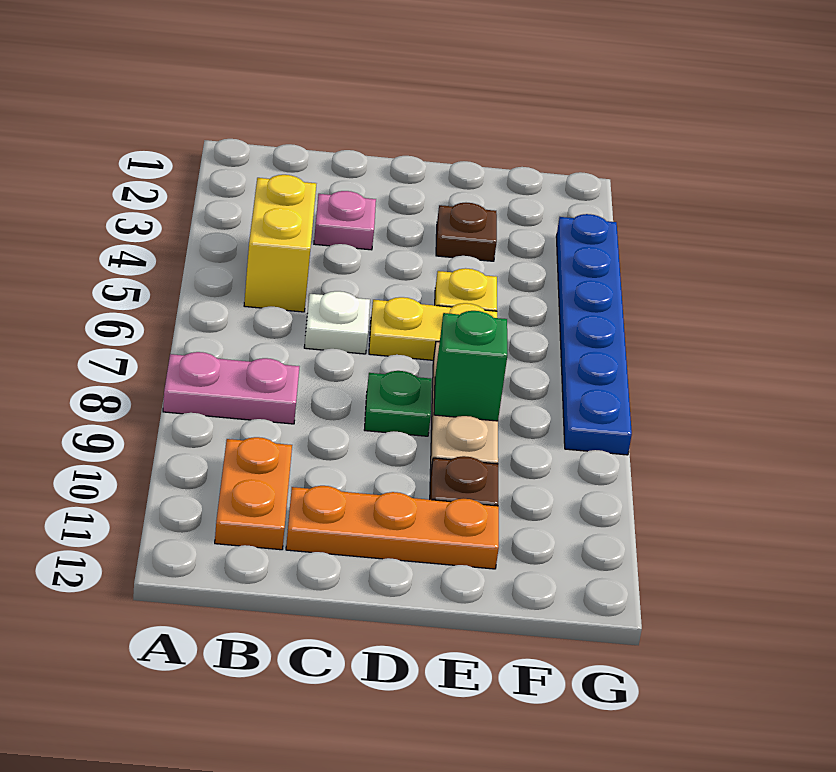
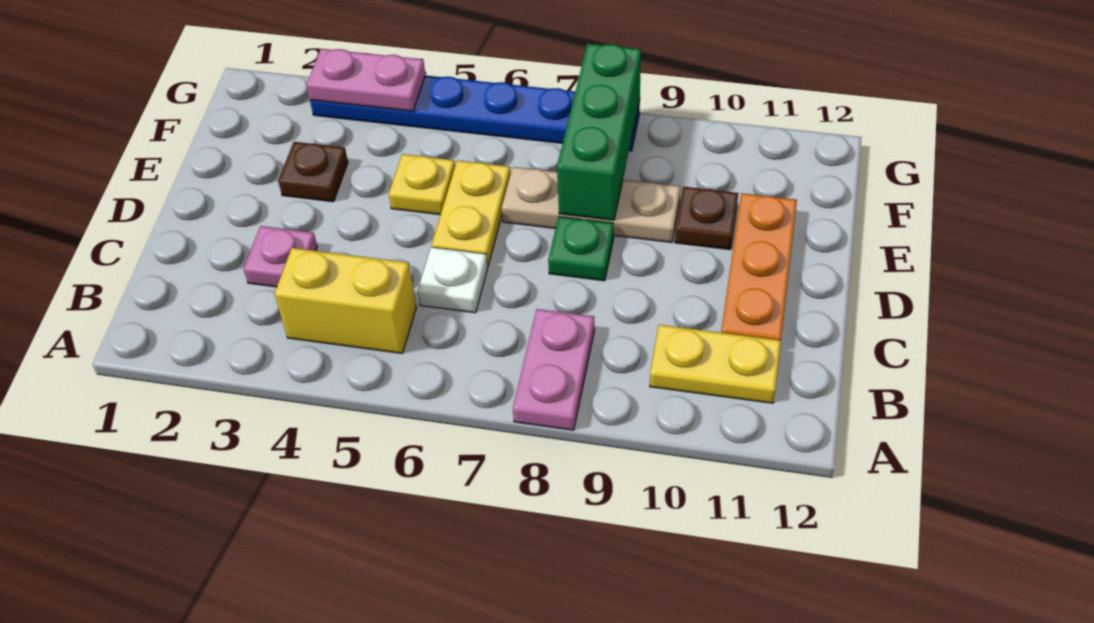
orange plate B10:B11 level 1 -> yellow plate B10:B11 level 1
green brick E8 level 2 -> green brick E8:G8 level 2
none -> pink plate G3:G4 level 2

